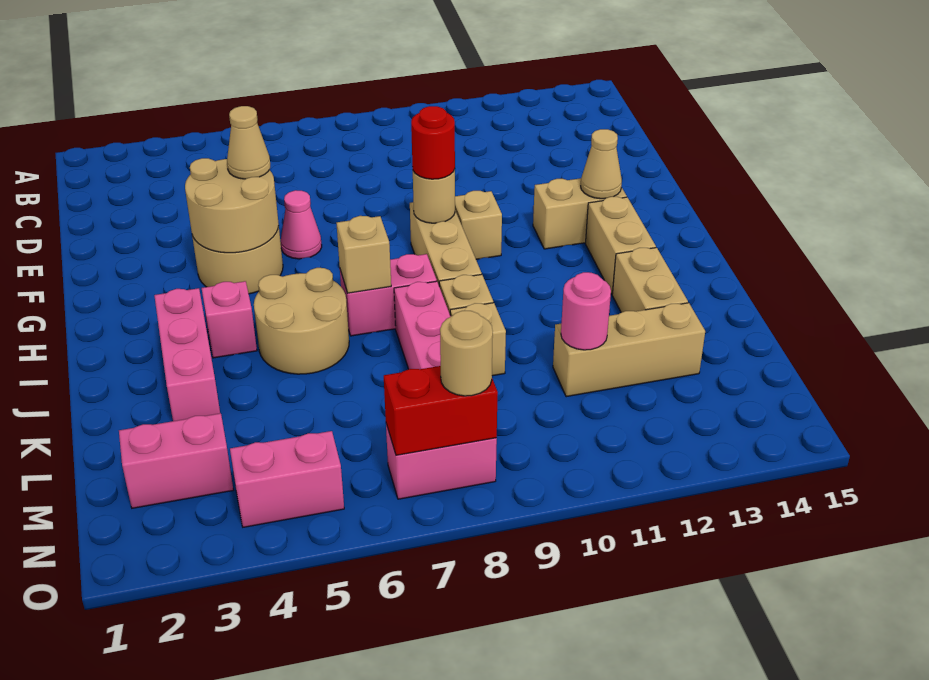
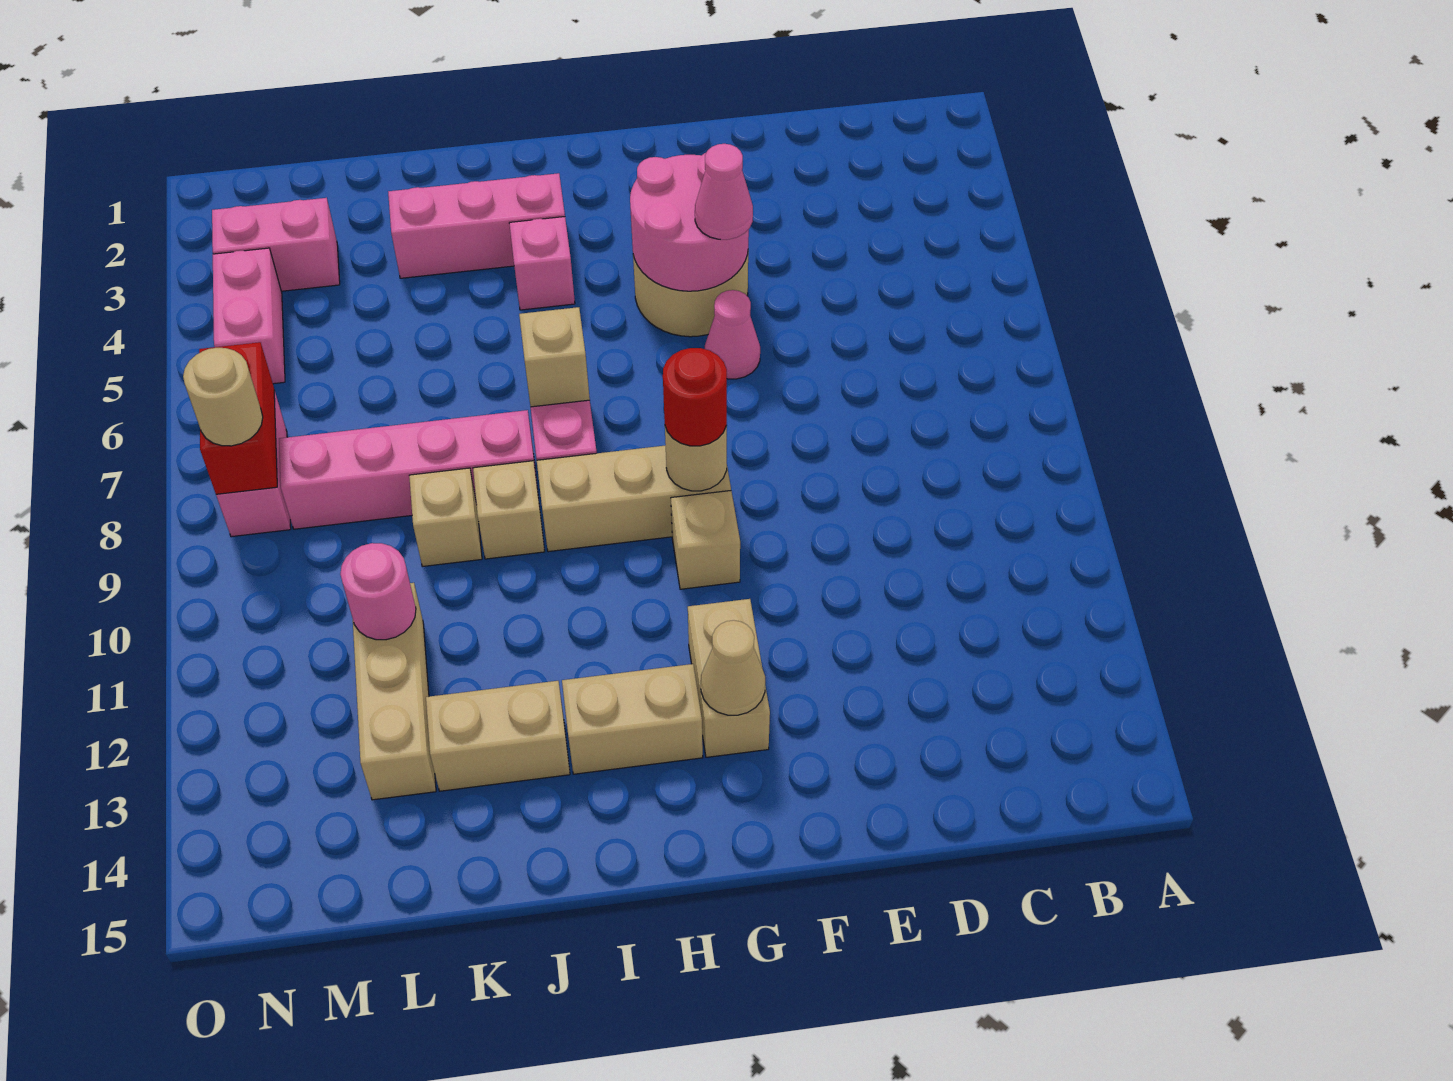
tan round brick F4:G5 level 2 -> pink round brick F4:G5 level 2
tan cone F5 level 3 -> pink cone F5 level 3
tan round brick I5:J6 level 1 -> none
pink brick M2:M3 level 1 -> pink brick M3:N3 level 1

